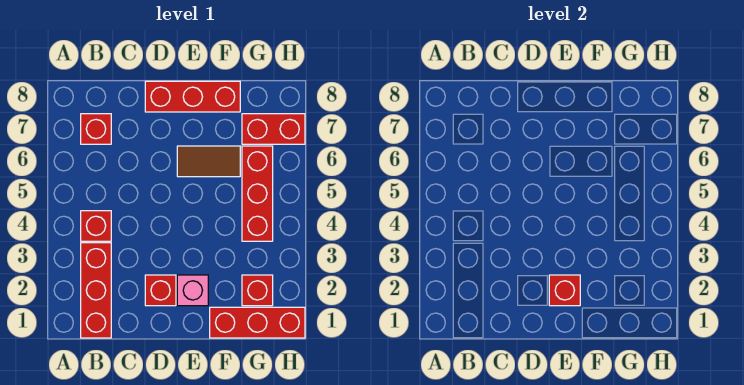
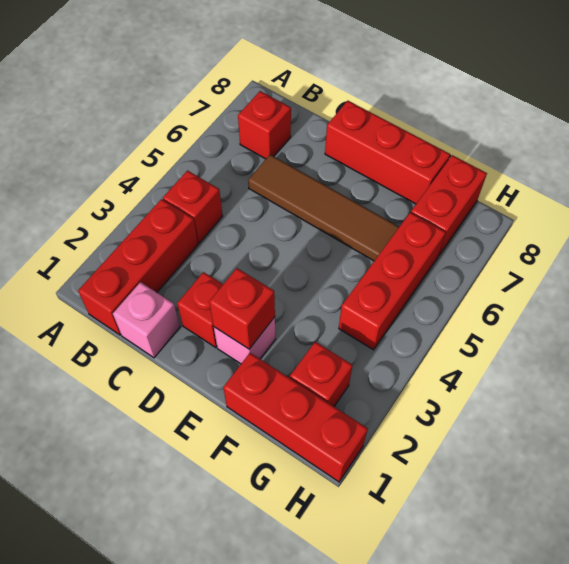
none -> pink brick C1 level 1
brown tile E6:F6 level 1 -> brown tile C6:F6 level 1
red brick G7:H7 level 1 -> red brick G7:G8 level 1

